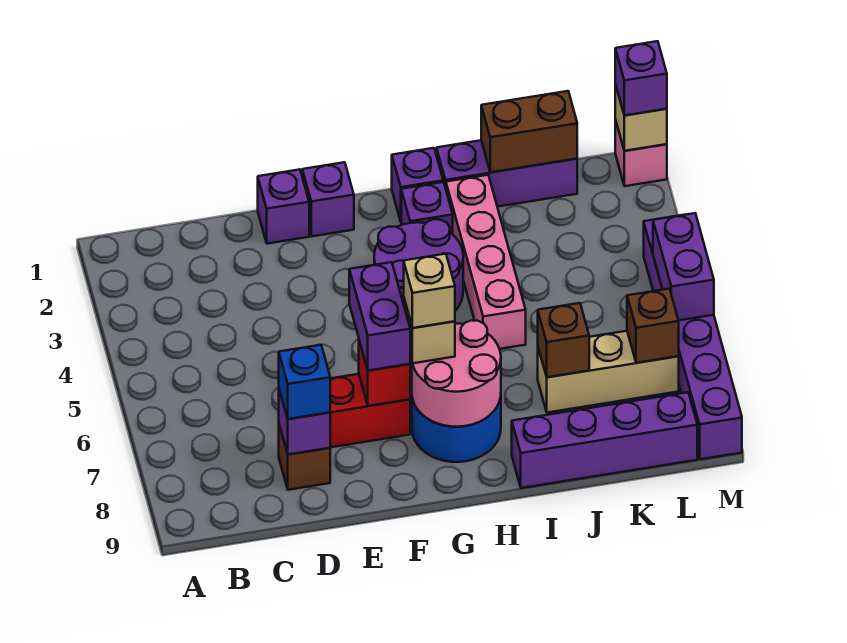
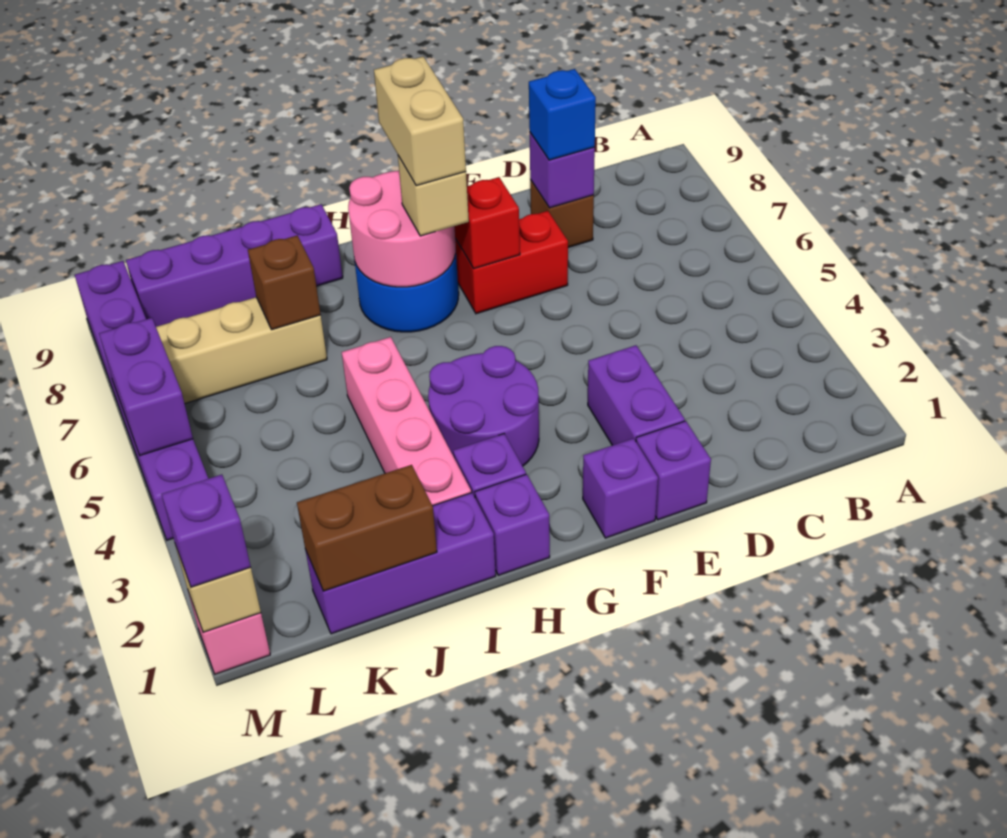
purple brick F6:F7 level 3 -> purple brick E2:E3 level 1
tan brick G7 level 4 -> tan brick G7:G8 level 4
brown brick L7 level 2 -> none

